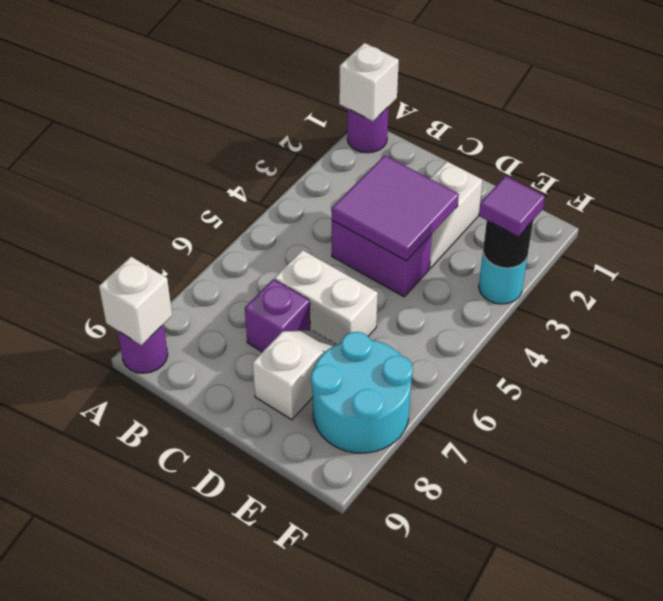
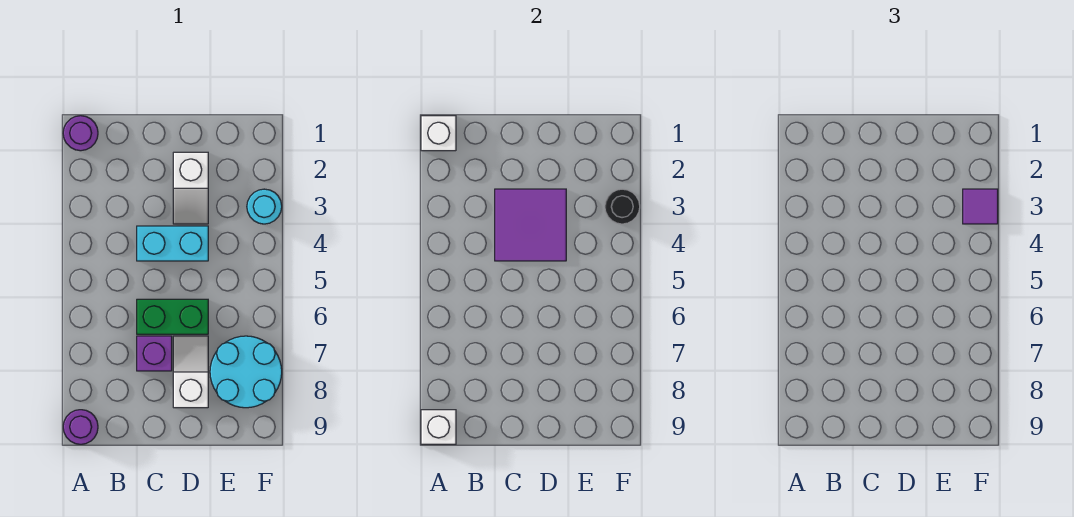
purple brick C4:D4 level 1 -> cyan brick C4:D4 level 1
white brick C6:D6 level 1 -> green brick C6:D6 level 1

